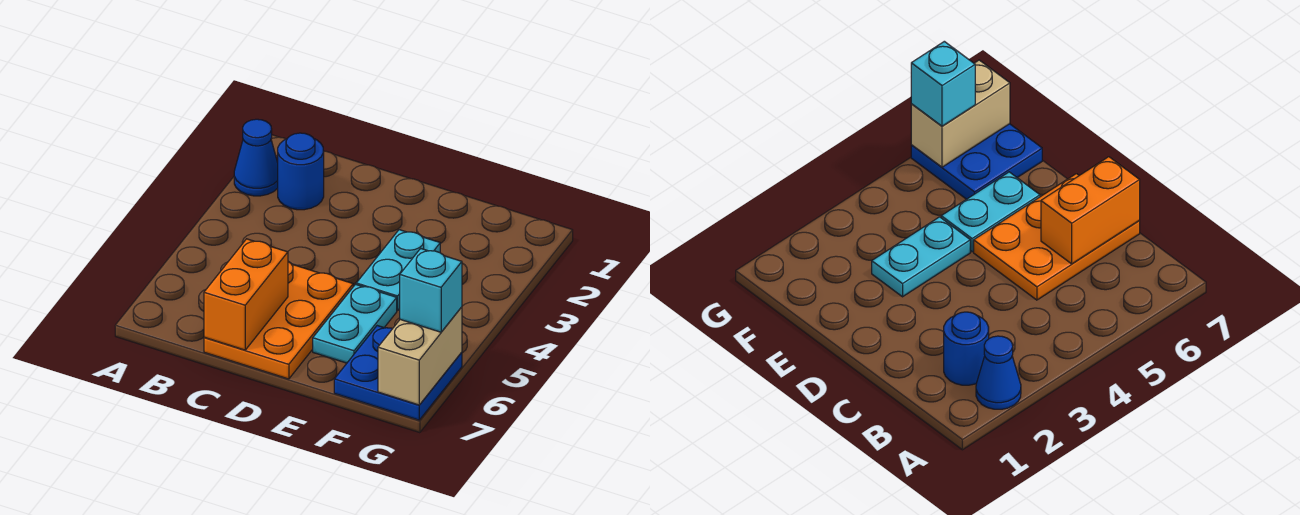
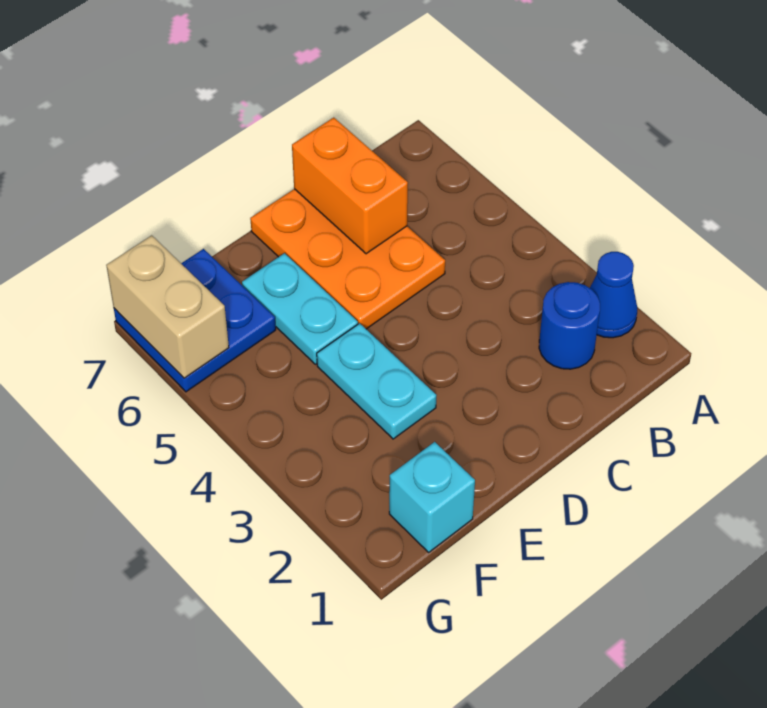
cyan brick G6 level 3 -> cyan brick F1 level 1

